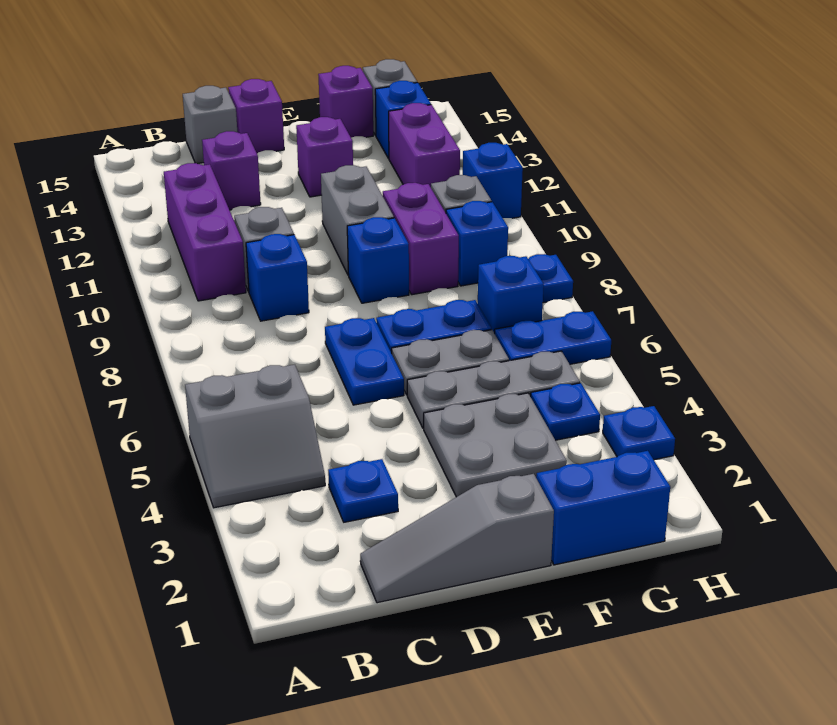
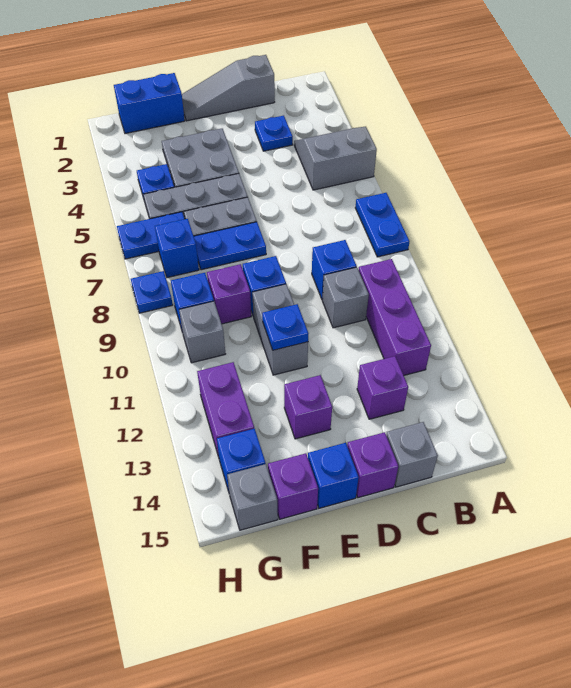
grey slope C1:E1 level 1 top E -> grey slope C1:E1 level 1 top C
blue plate D6:D7 level 1 -> blue plate A7:A8 level 1
purple brick F9:F10 level 1 -> purple brick F9 level 1
blue plate H3 level 1 -> blue plate E11 level 2
blue brick H11 level 1 -> blue brick E15 level 1

